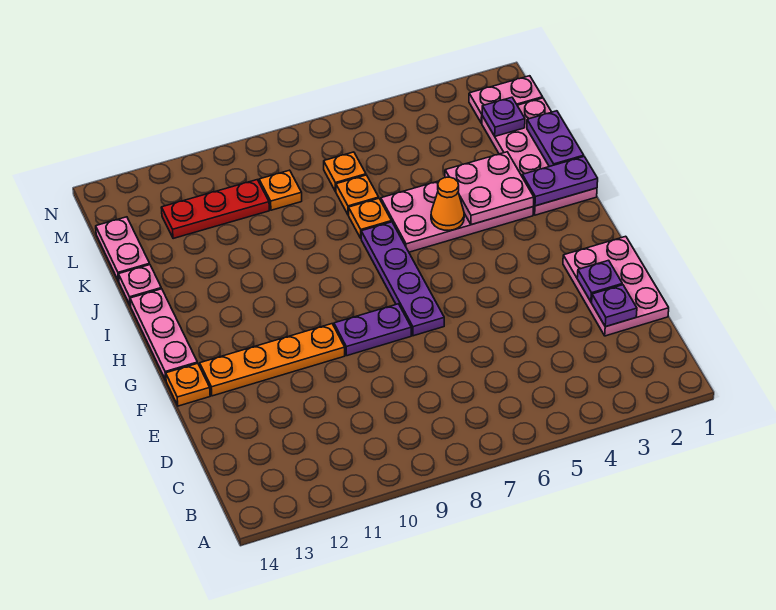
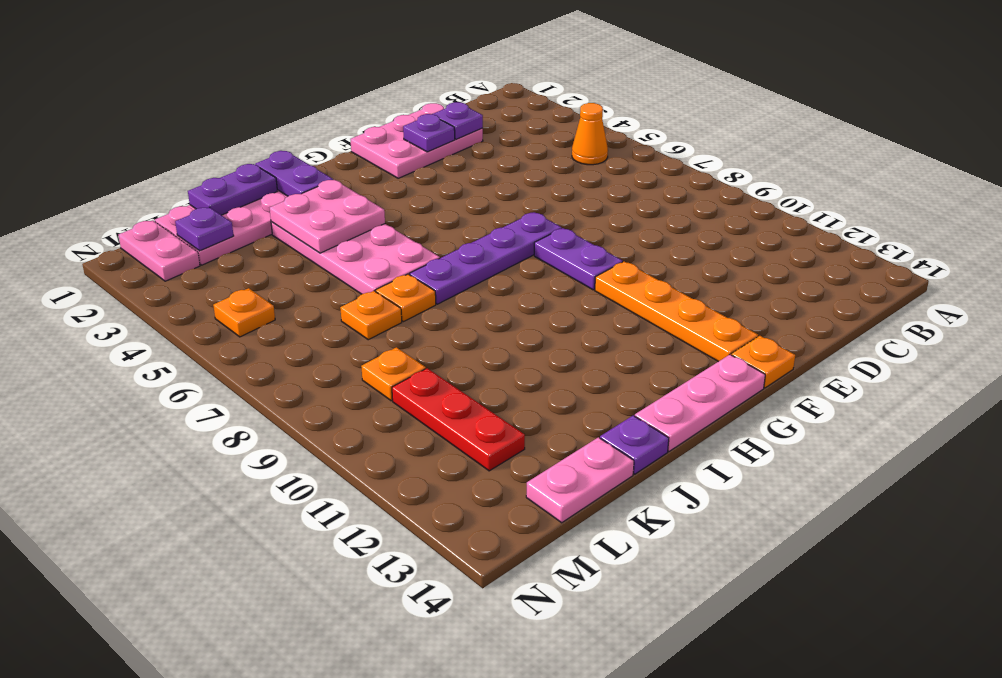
orange cone I5 level 2 -> orange cone B5 level 1
pink plate J14 level 1 -> purple plate J14 level 1
orange plate L7 level 1 -> orange plate M5 level 1

